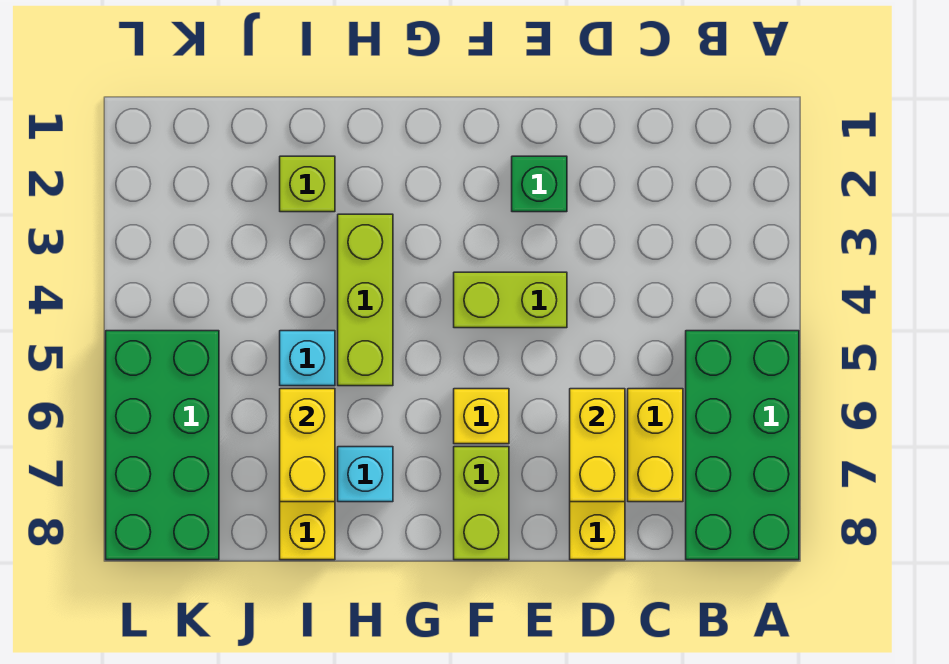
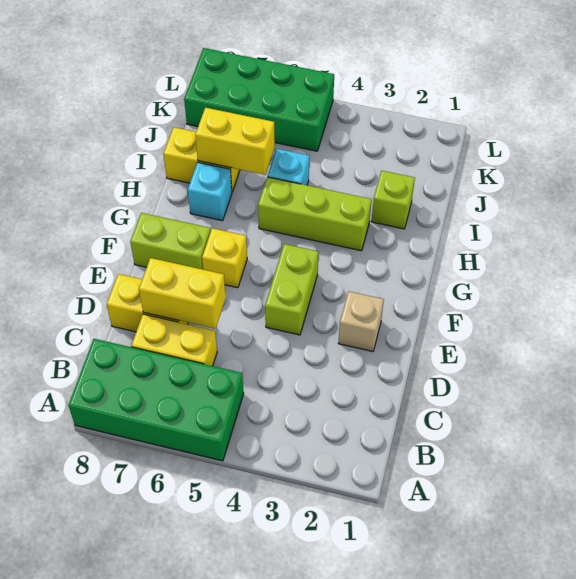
green brick E2 level 1 -> tan brick E2 level 1

